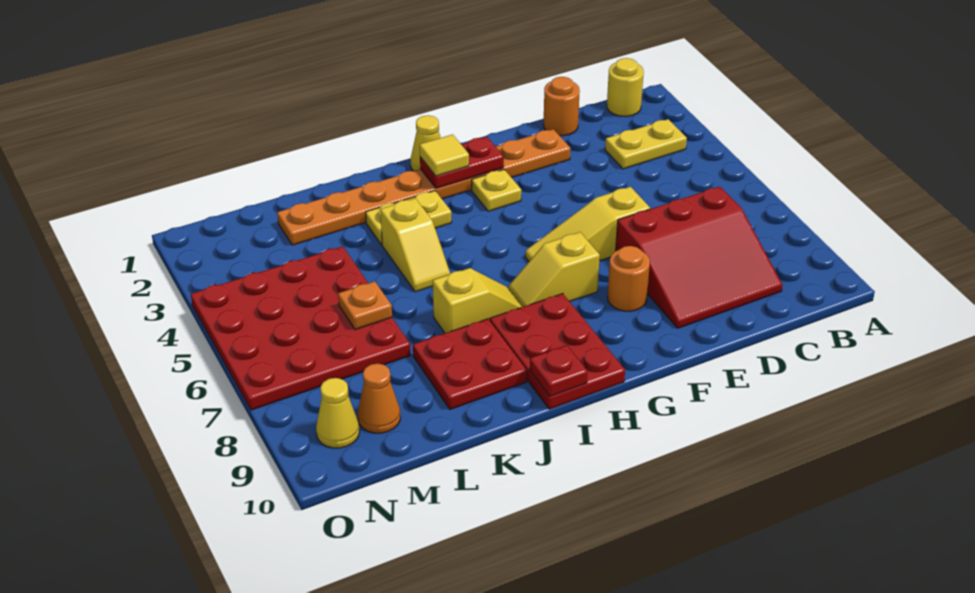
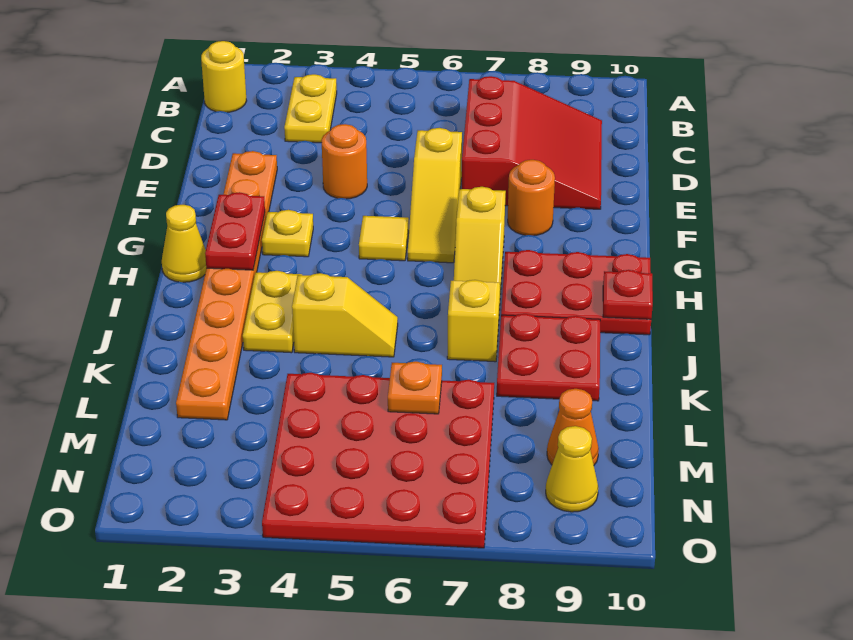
orange round brick D1 level 1 -> orange round brick E4 level 1
yellow tile H2 level 3 -> yellow tile G5 level 1

